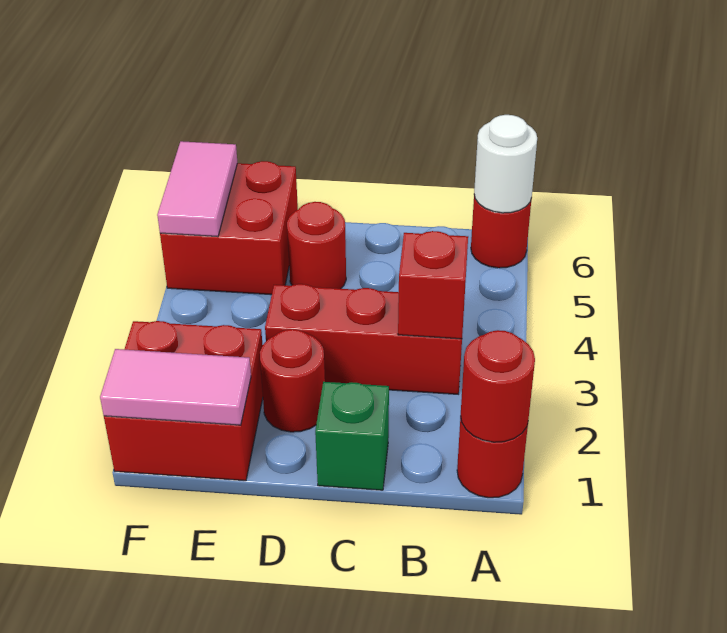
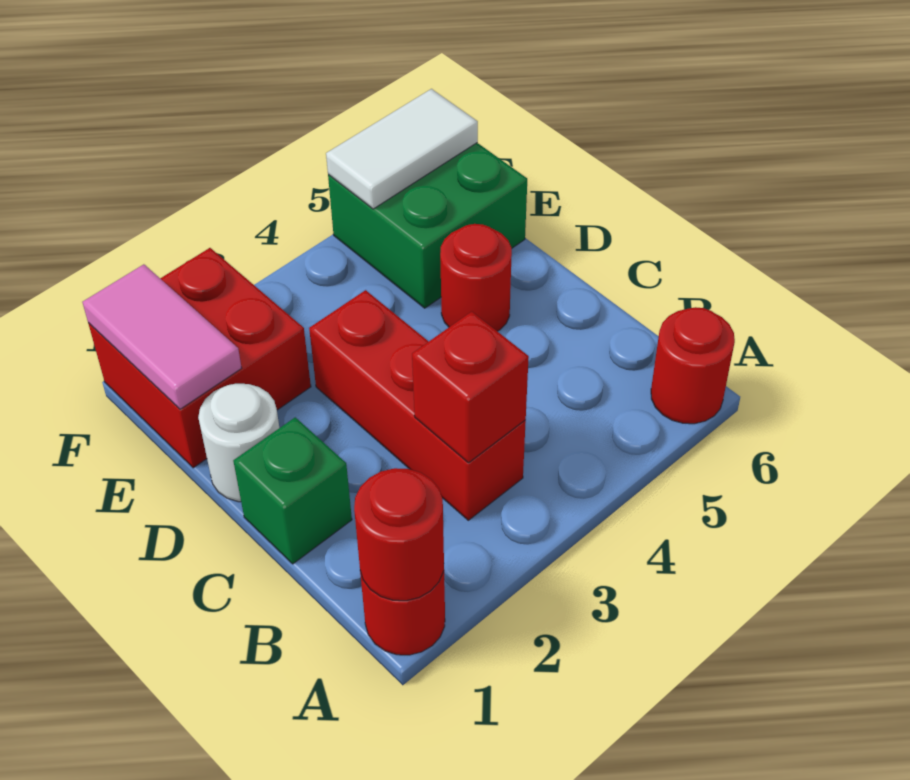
white round brick A6 level 2 -> white round brick D1 level 1
red round brick D2 level 1 -> none
red brick E5:F6 level 1 -> green brick E5:F6 level 1
pink tile F5:F6 level 2 -> white tile F5:F6 level 2

